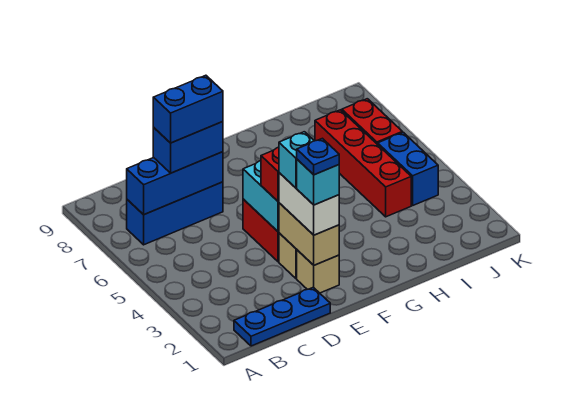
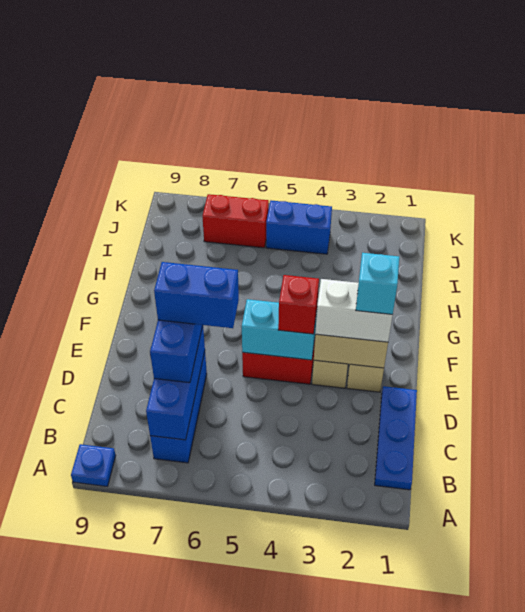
blue brick C7:D7 level 4 -> blue brick D6:D7 level 4
blue plate E2 level 5 -> blue plate A9 level 1
cyan brick E3 level 4 -> none
red brick I4:I7 level 1 -> none

